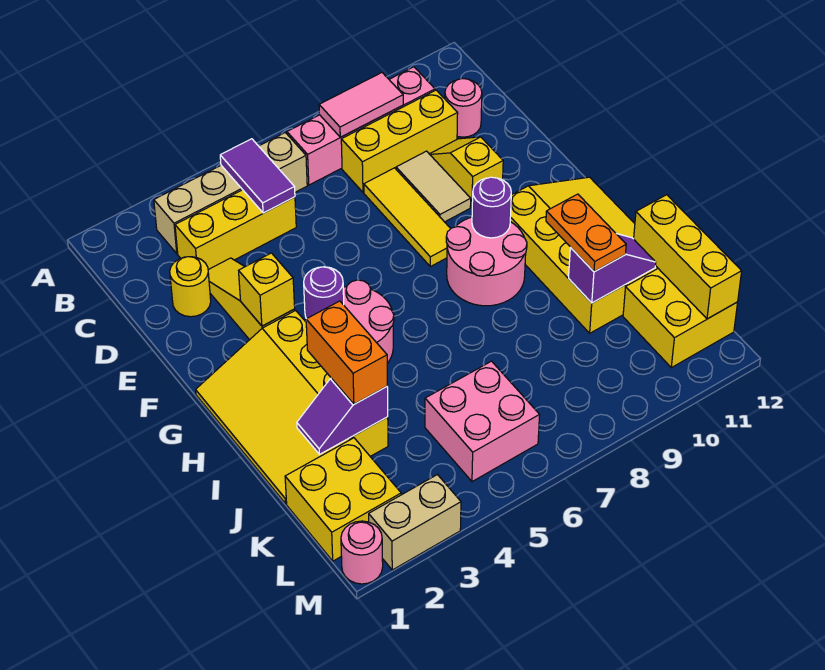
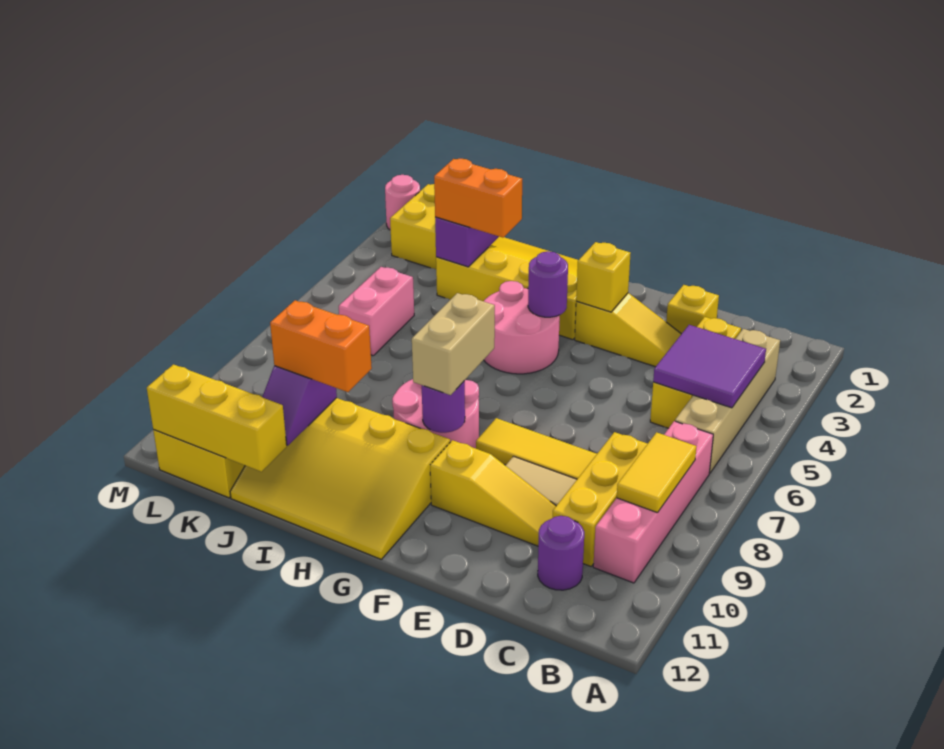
purple tile B5:C5 level 2 -> purple tile B4:C5 level 2
pink tile B8:B9 level 2 -> yellow tile B8:B9 level 2
pink round brick C11 level 1 -> purple round brick C11 level 1
yellow round brick D2 level 1 -> yellow brick D2 level 1
yellow slope D10:E10 level 1 top E -> yellow slope D10:F10 level 1 top F
orange plate I10:J10 level 3 -> orange brick I10:J10 level 3
pink brick K5:L6 level 1 -> pink brick K5:K6 level 1
tan brick M2:M3 level 1 -> tan brick G8:G9 level 3

